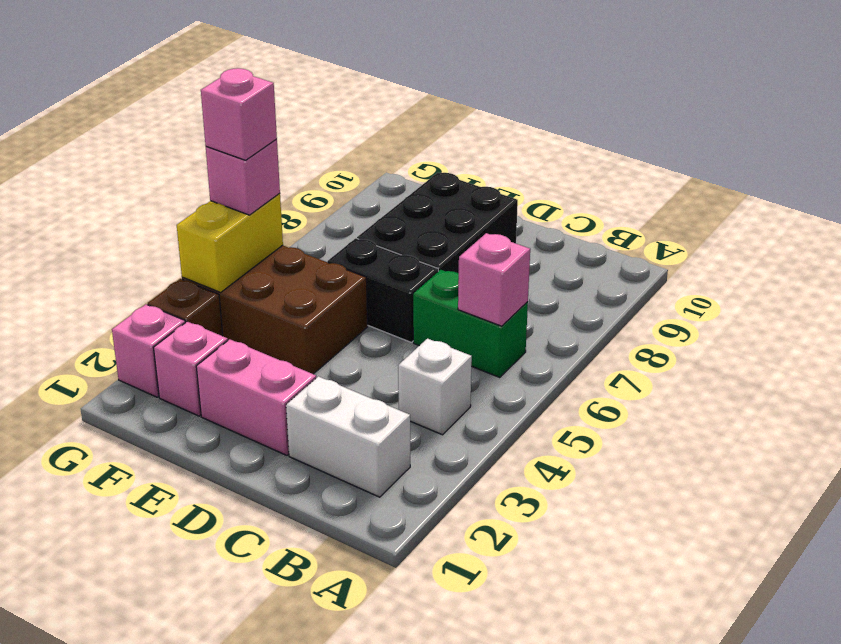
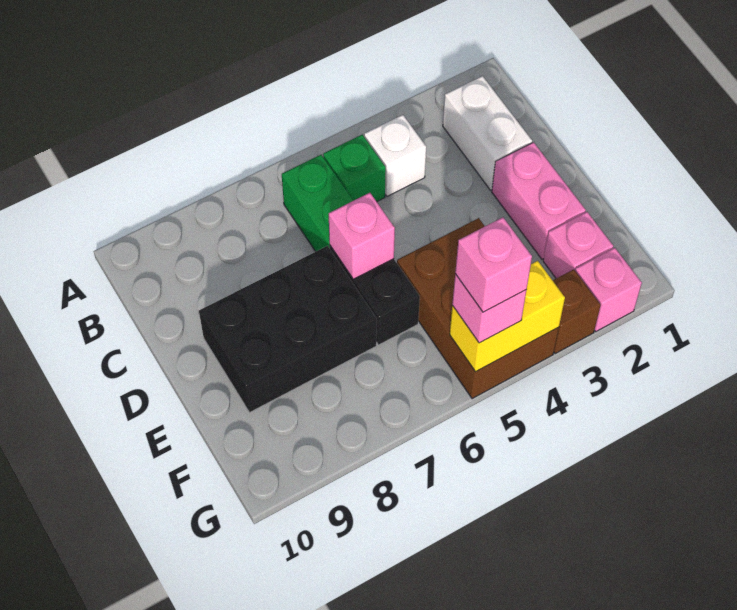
none -> green brick B5 level 1
pink brick B6 level 2 -> pink brick D6 level 2

